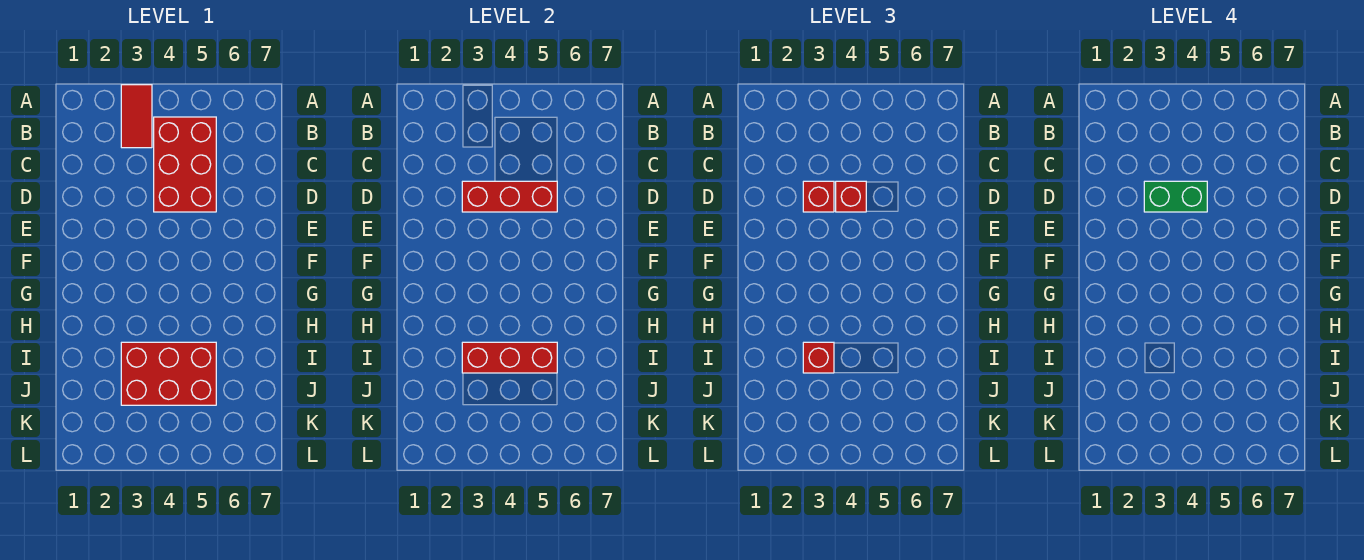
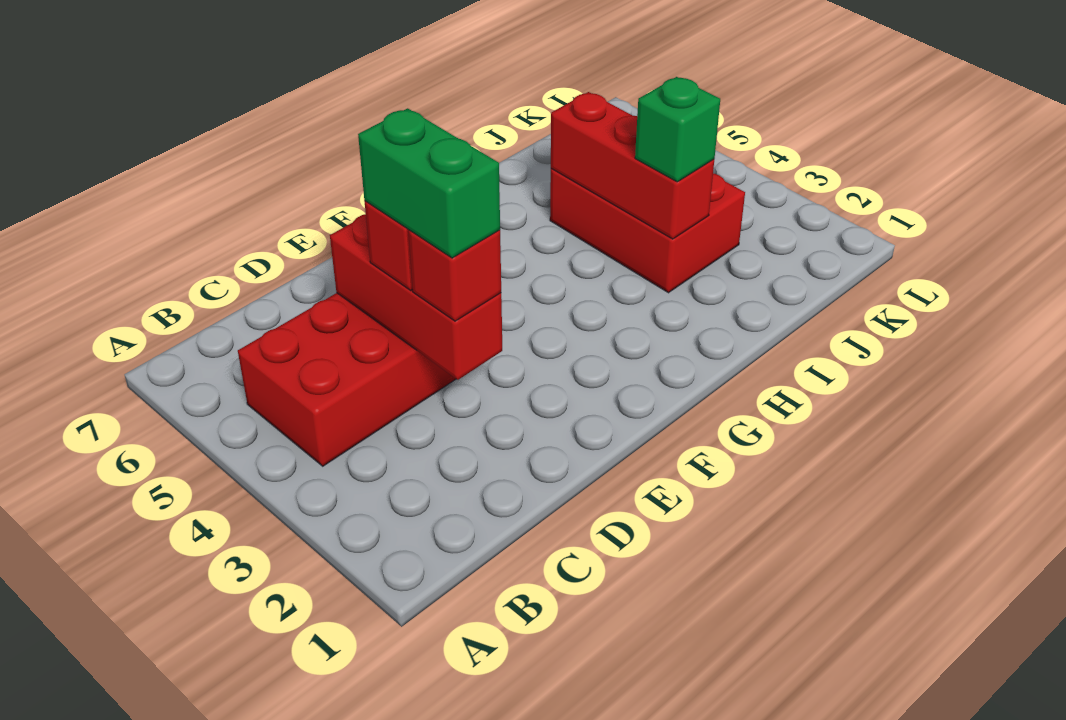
red tile A3:B3 level 1 -> none
red brick I3 level 3 -> green brick I3 level 3

